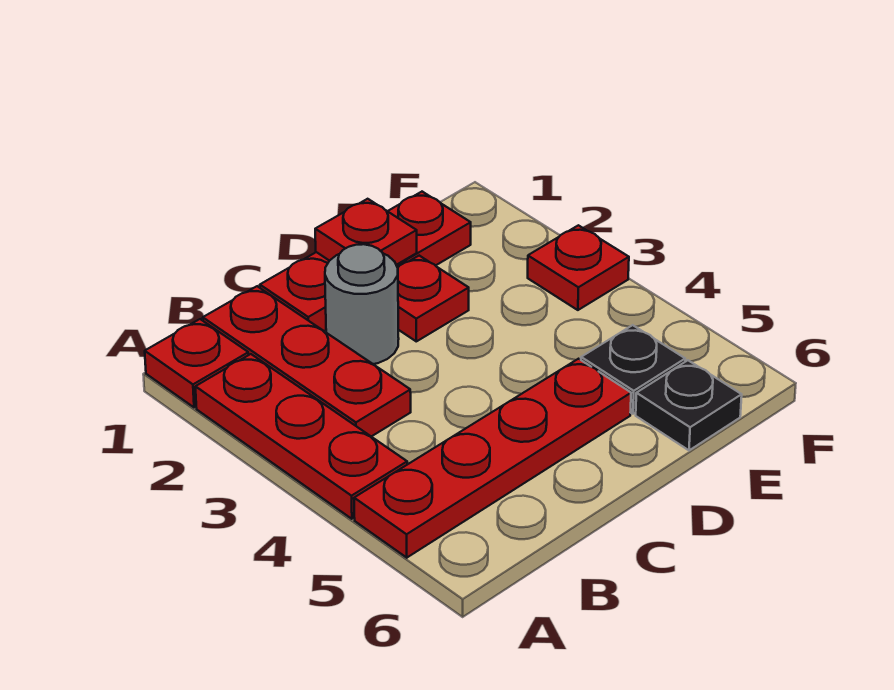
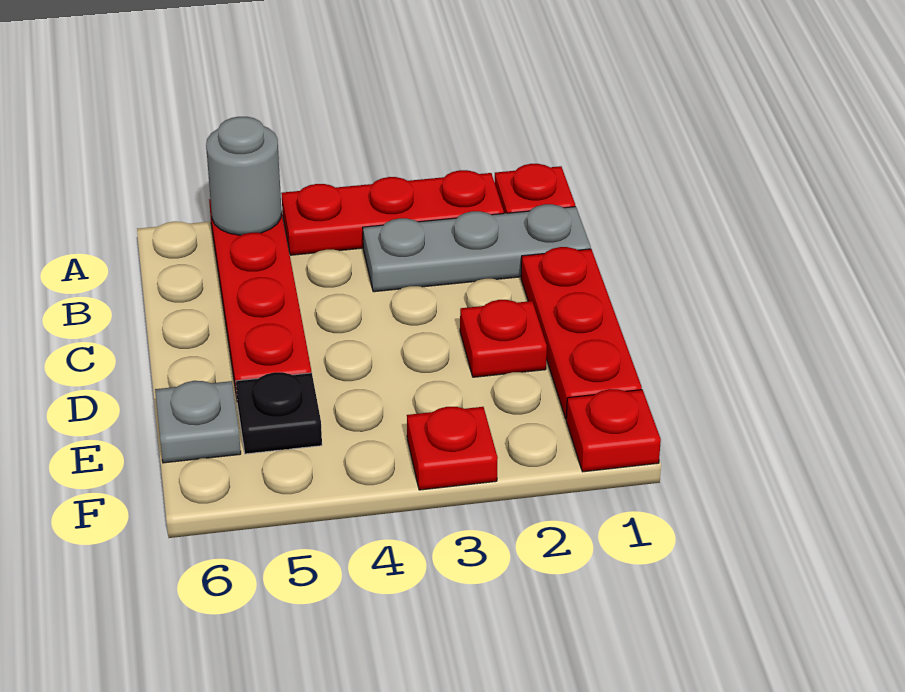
red plate B1:B3 level 1 -> grey plate B1:B3 level 1
grey round brick C2 level 1 -> grey round brick A5 level 2
red plate D1 level 2 -> red plate F1 level 1
black plate E6 level 1 -> grey plate E6 level 1

